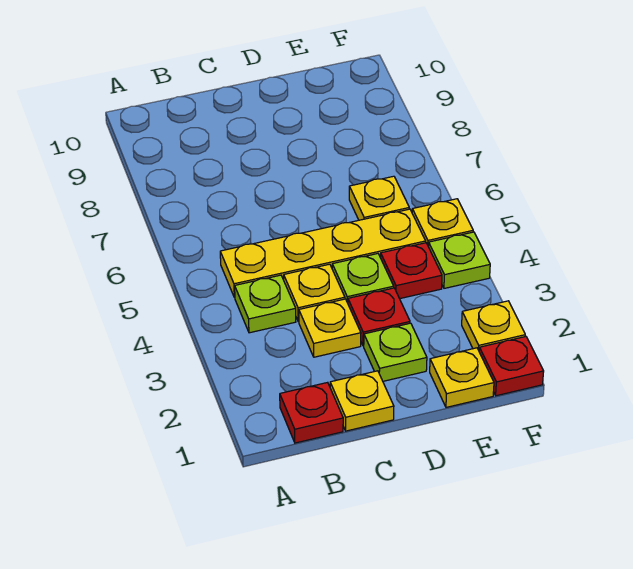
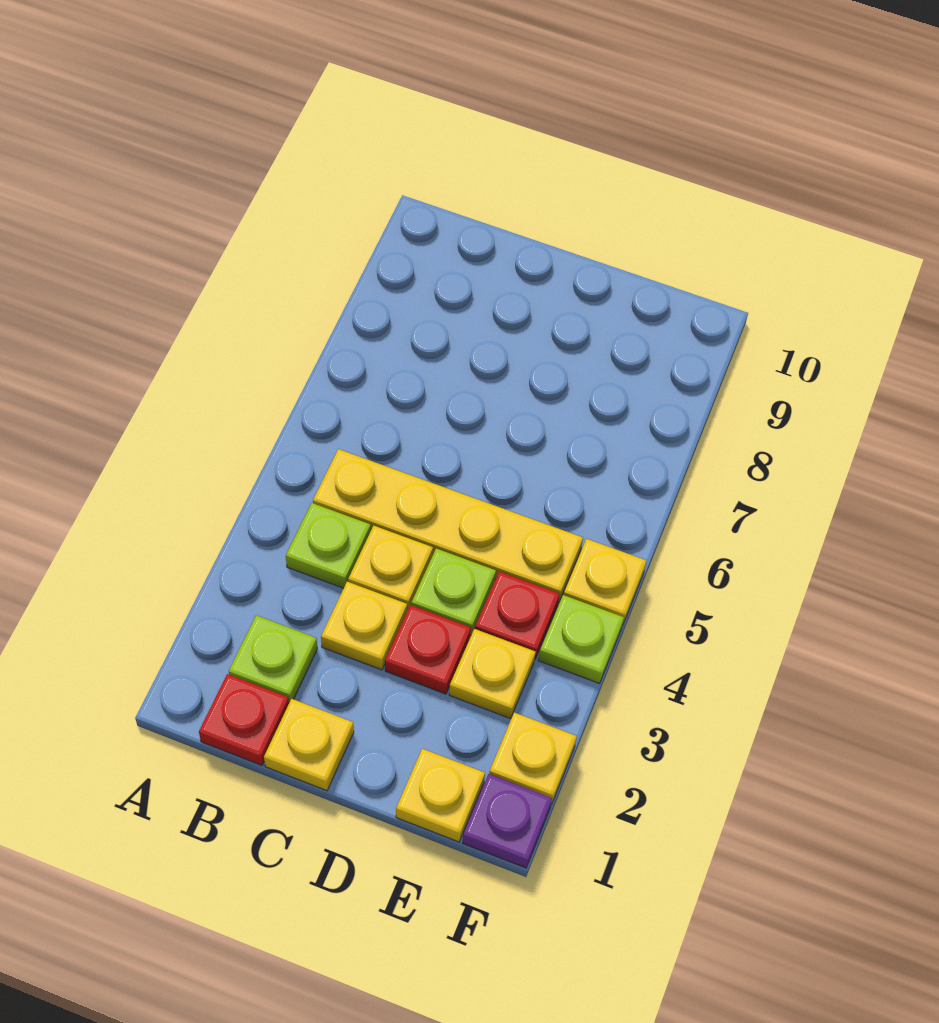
lime plate D2 level 1 -> lime plate B2 level 1
yellow plate E6 level 1 -> yellow plate E3 level 1
red plate F1 level 1 -> purple plate F1 level 1

